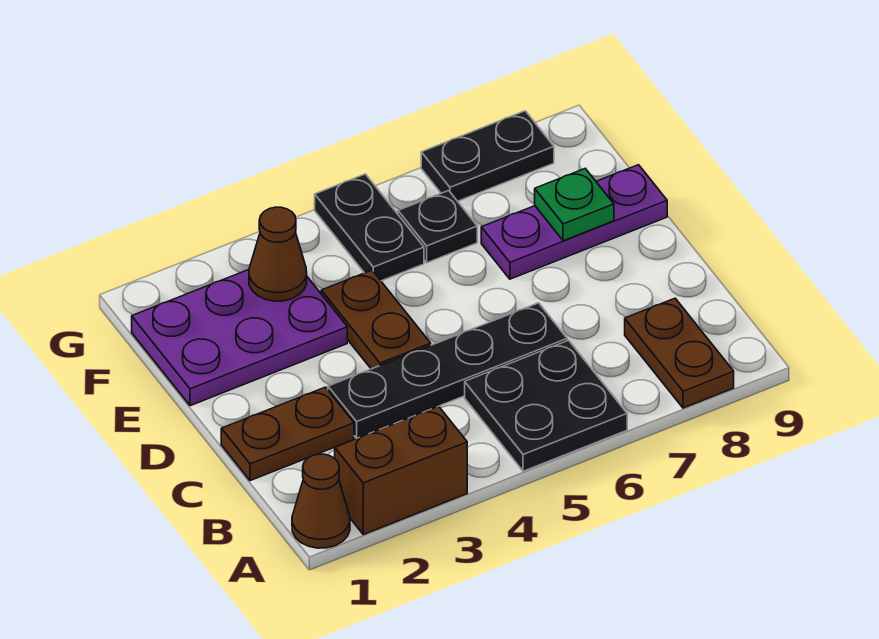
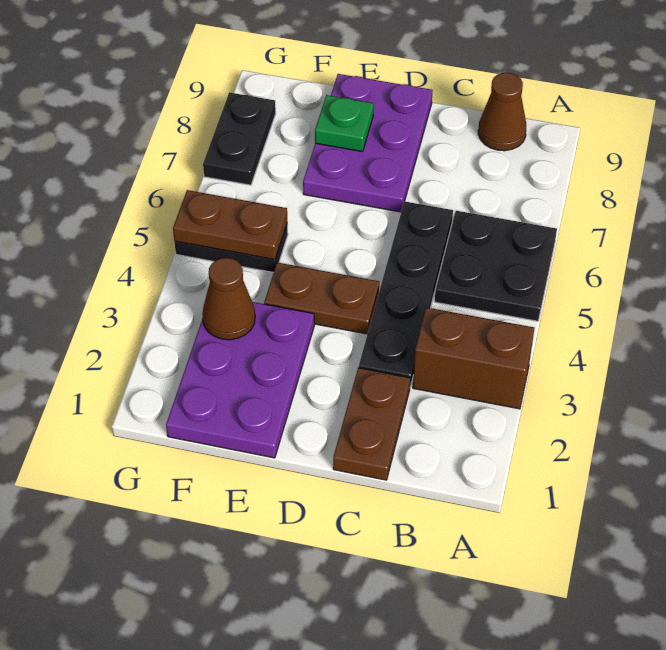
brown cone A1 level 1 -> brown cone B9 level 1
brown brick A2:A3 level 1 -> brown brick A3:B3 level 1
brown plate A8:B8 level 1 -> brown plate F5:G5 level 2
purple plate E7:E9 level 1 -> purple plate D7:E9 level 1
black plate F6 level 1 -> none

